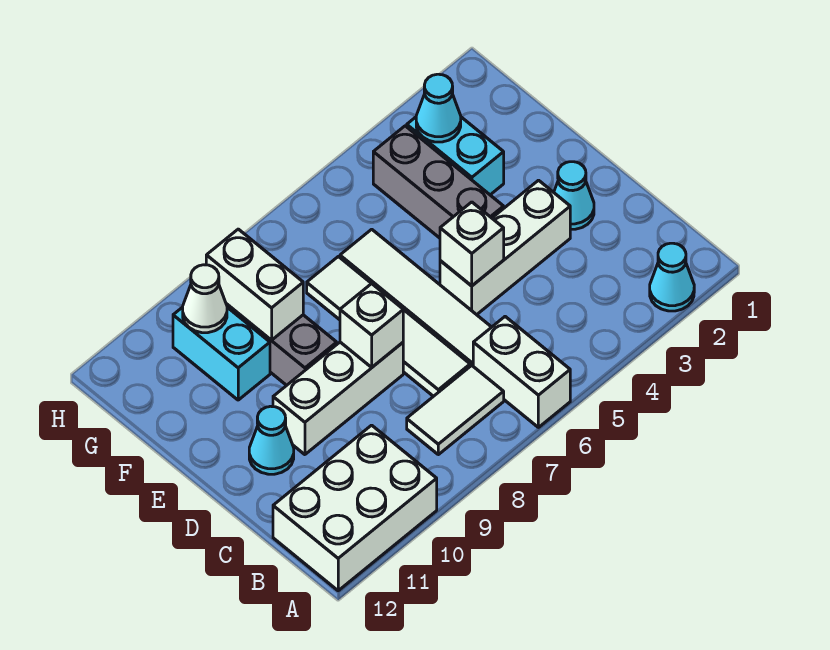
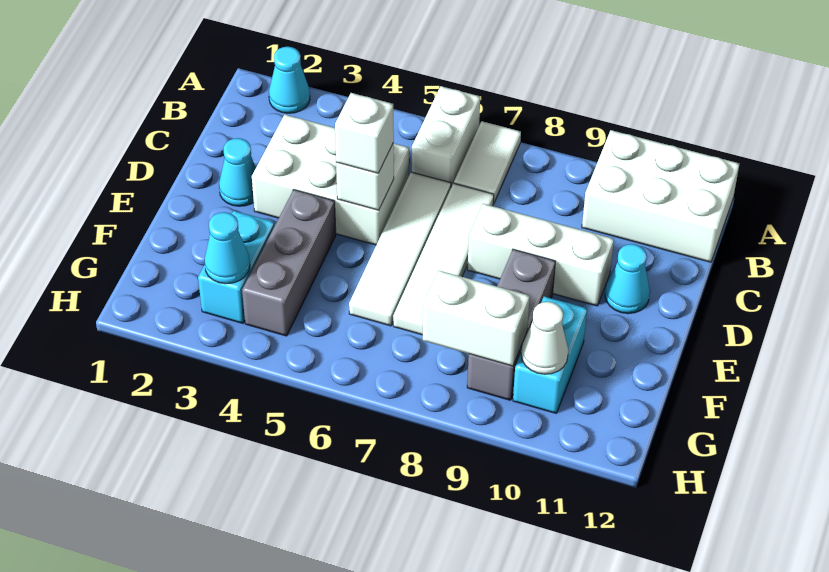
white tile B7:B8 level 1 -> white tile A7:B7 level 1
white brick D3:D5 level 1 -> white brick C3:D5 level 1
white brick D8 level 2 -> white brick D5 level 3
white brick F9:G9 level 2 -> white brick G8:G9 level 2

